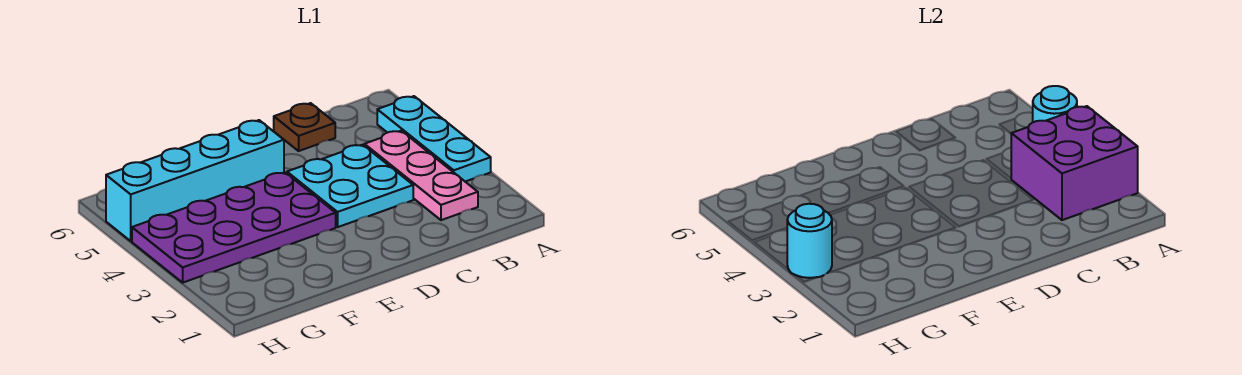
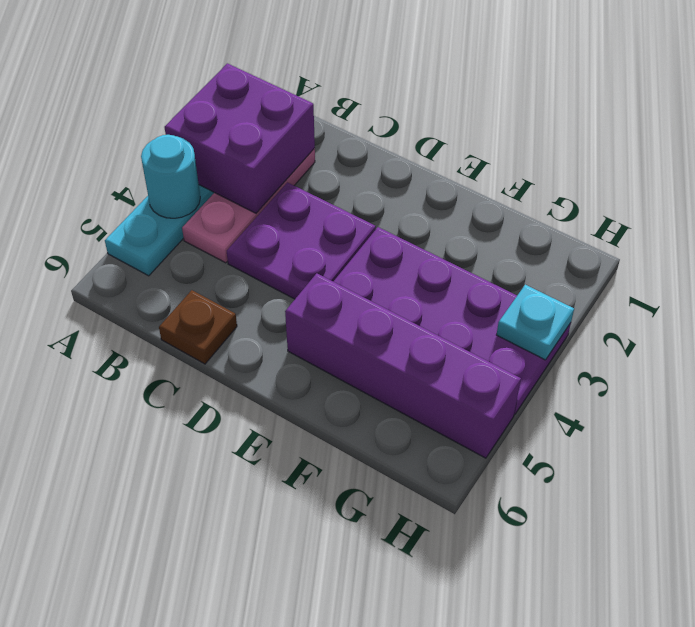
cyan plate C3:D4 level 1 -> purple plate C3:D4 level 1
cyan brick E5:H5 level 1 -> purple brick E5:H5 level 1
cyan round brick H3 level 2 -> cyan plate H3 level 2

